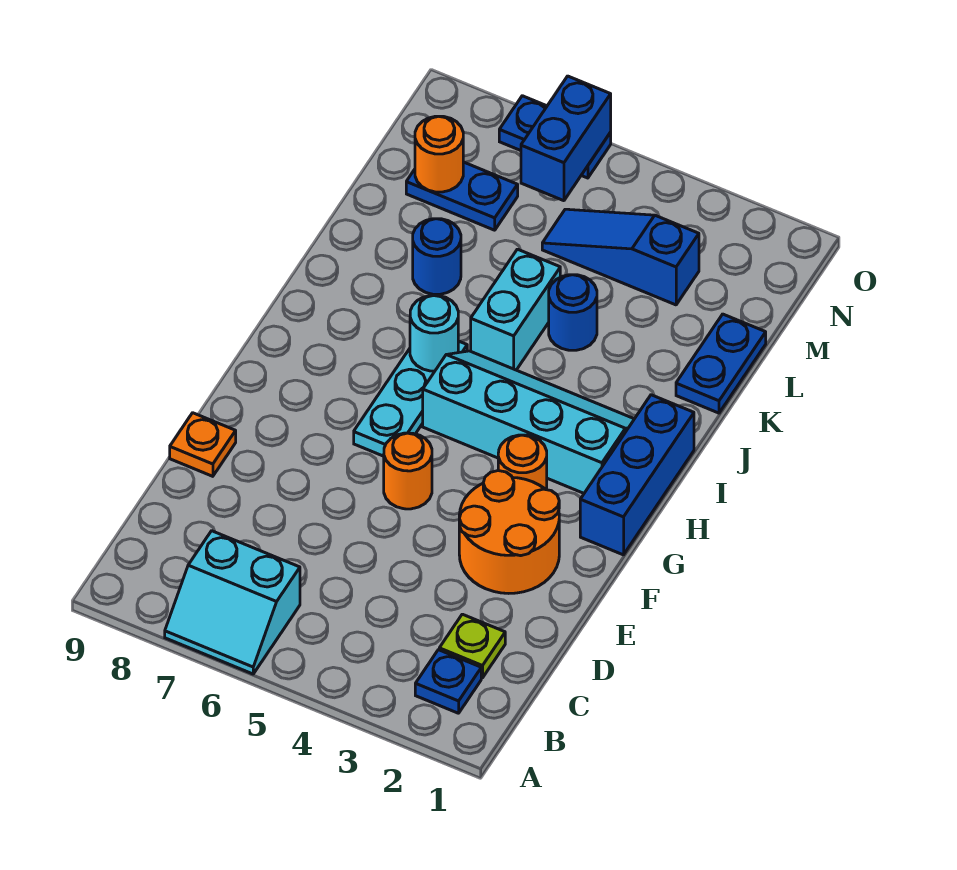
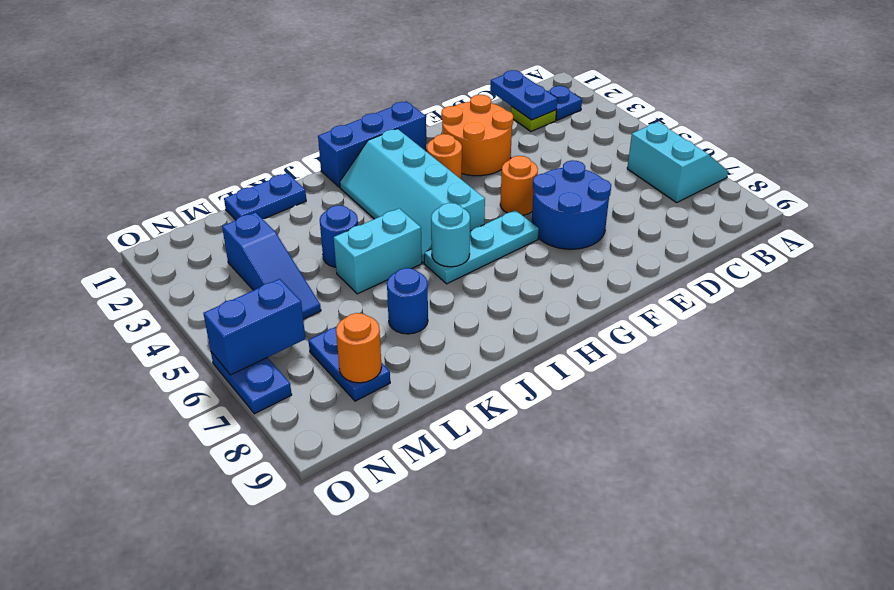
none -> blue plate C1:C2 level 2
none -> blue round brick E6:F7 level 1
orange plate E9 level 1 -> none

